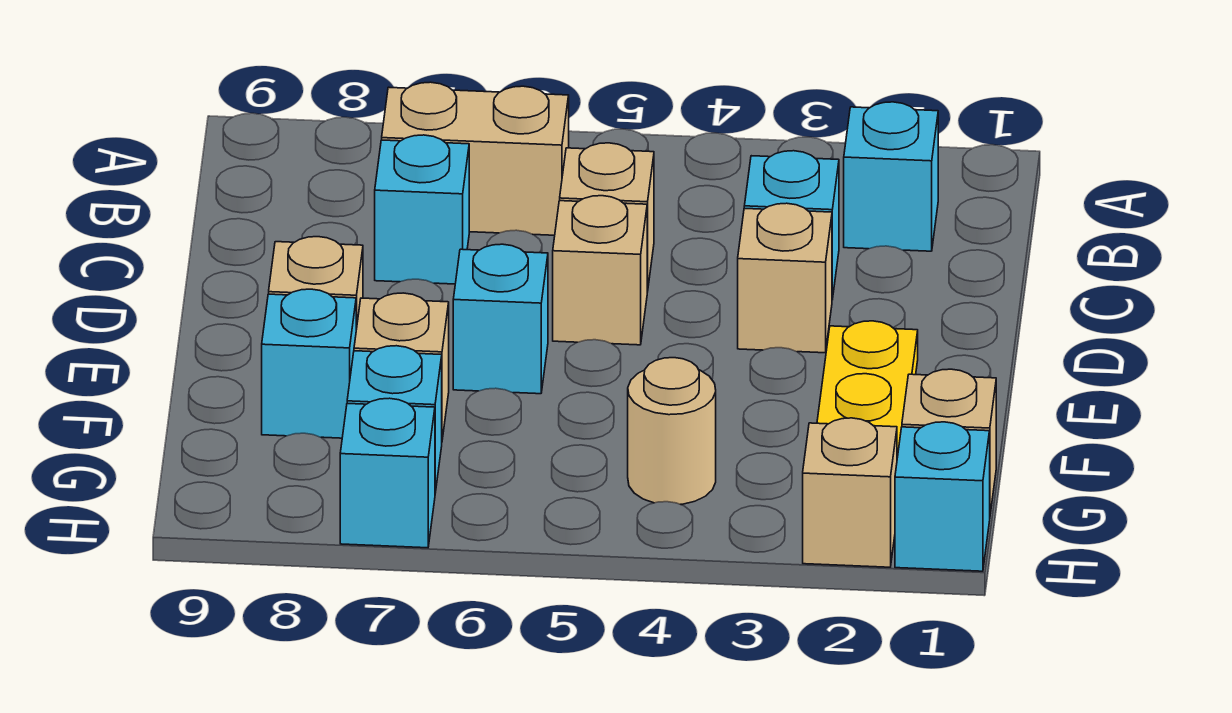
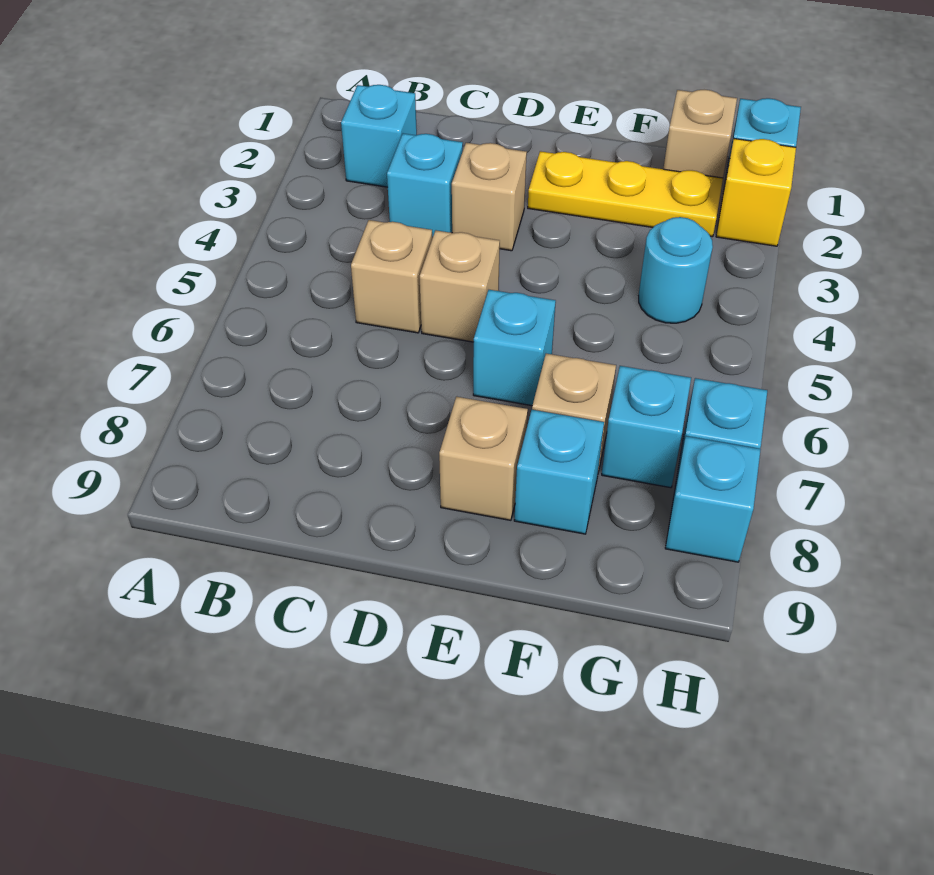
tan brick B6:B7 level 1 -> none
cyan brick C7 level 1 -> cyan brick H8 level 1
tan round brick G4 level 1 -> cyan round brick G4 level 1
tan brick H2 level 1 -> yellow brick H2 level 1

